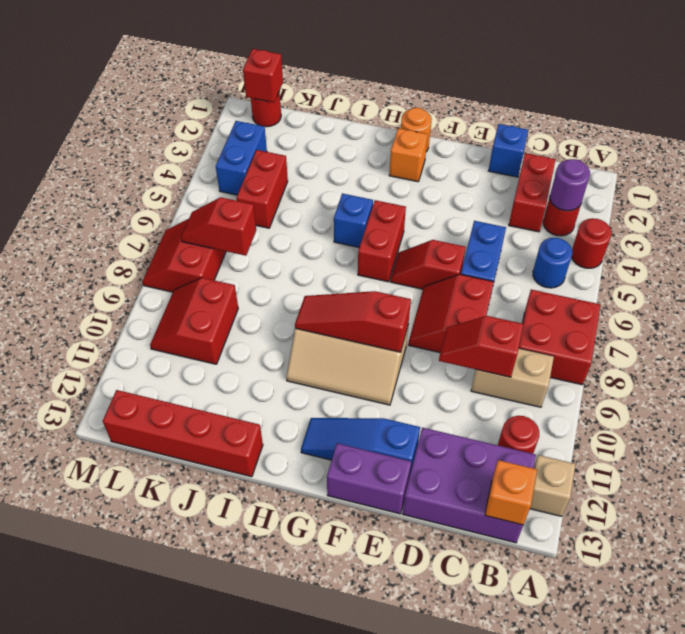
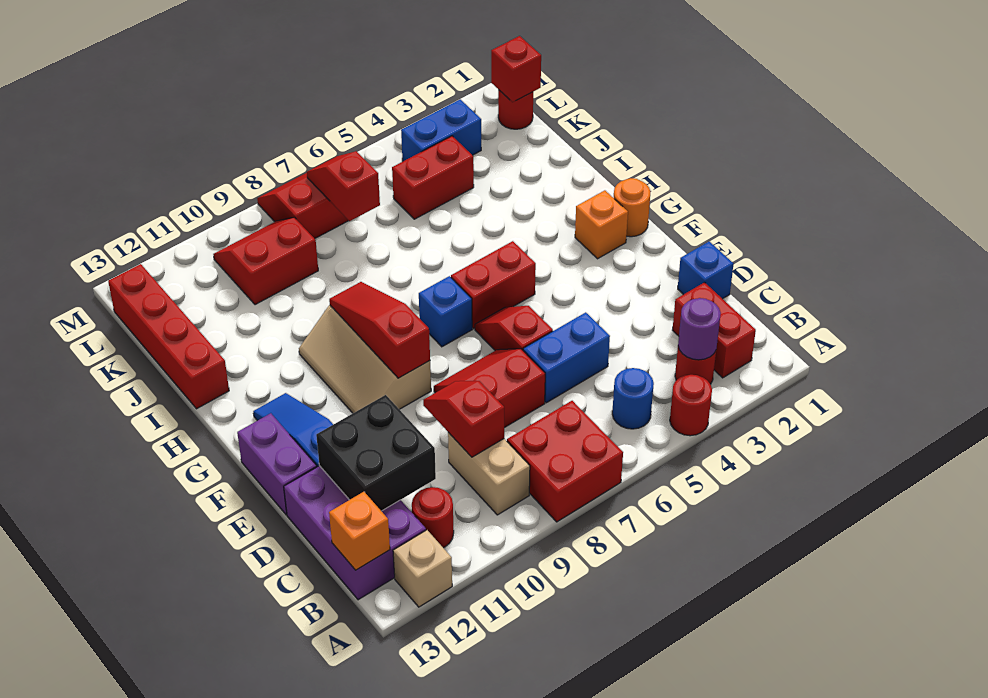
red brick C2:C3 level 1 -> red brick B2:C2 level 1
none -> black brick C11:D12 level 2
blue brick H5 level 1 -> blue brick G7 level 1

